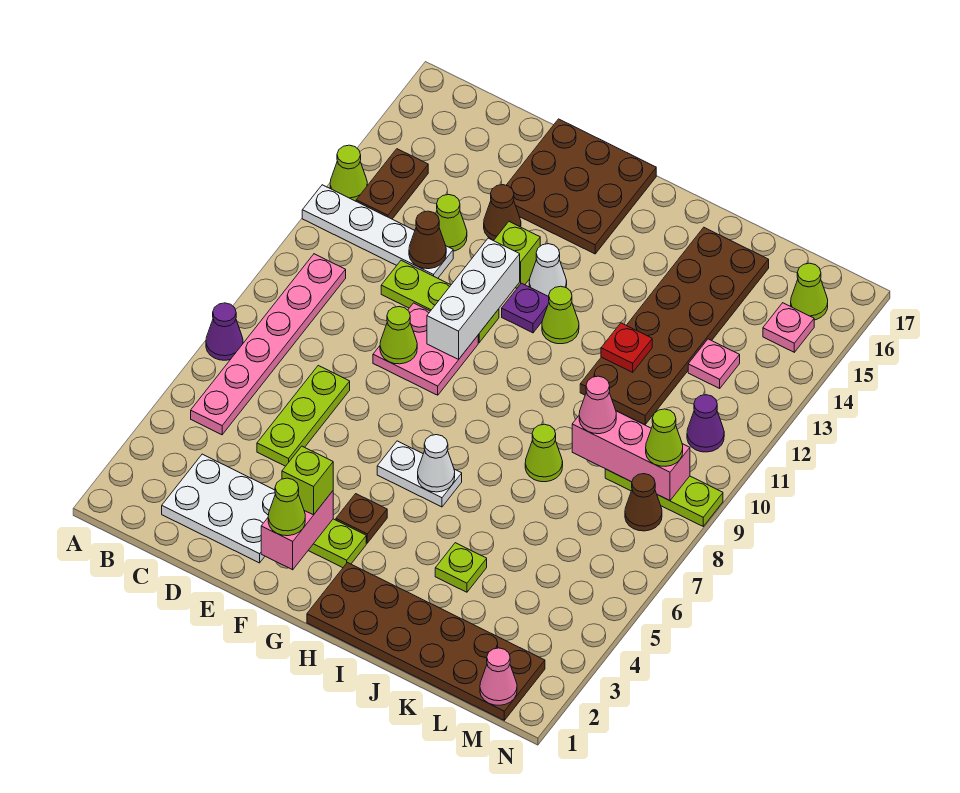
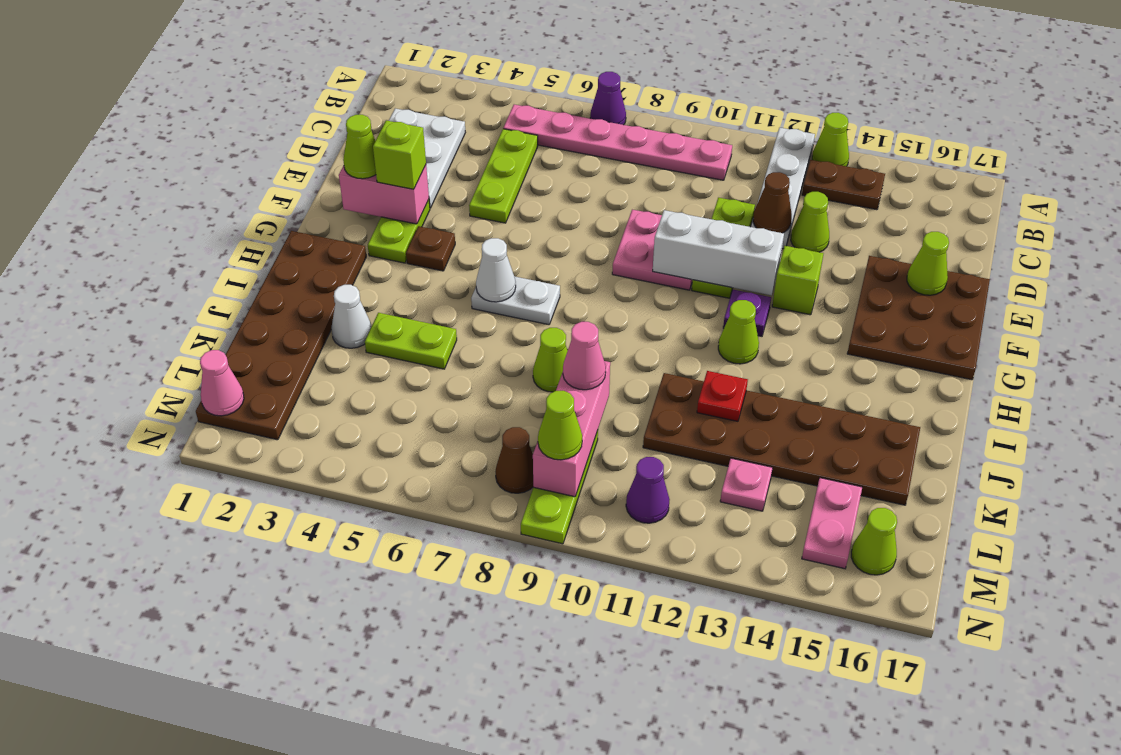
lime plate D5:D7 level 1 -> lime plate C5:E5 level 1
lime cone E9 level 2 -> lime cone E16 level 2
brown cone E14 level 1 -> none
white plate G6:H6 level 1 -> white plate H6:H7 level 1
white cone G13 level 1 -> white cone J3 level 1
lime plate J4 level 1 -> lime plate J4:J5 level 1
pink plate M15 level 1 -> pink plate L15:M15 level 1

